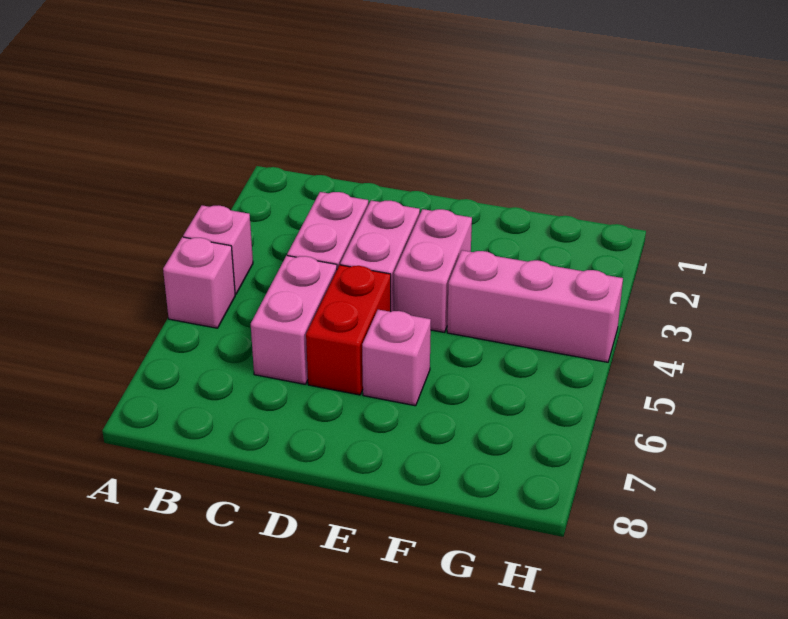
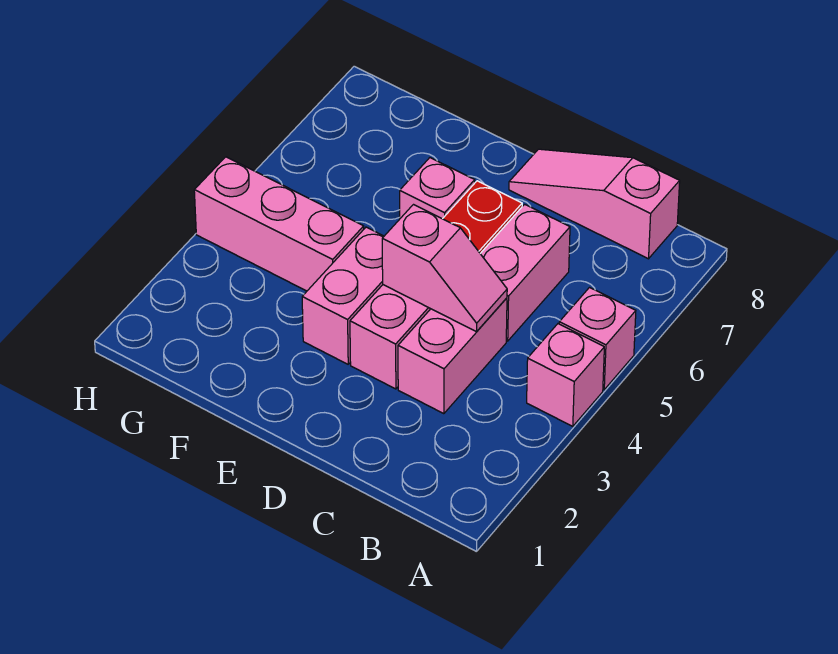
none -> pink slope B8:D8 level 1 top B
none -> pink slope C4:D4 level 2 top D

